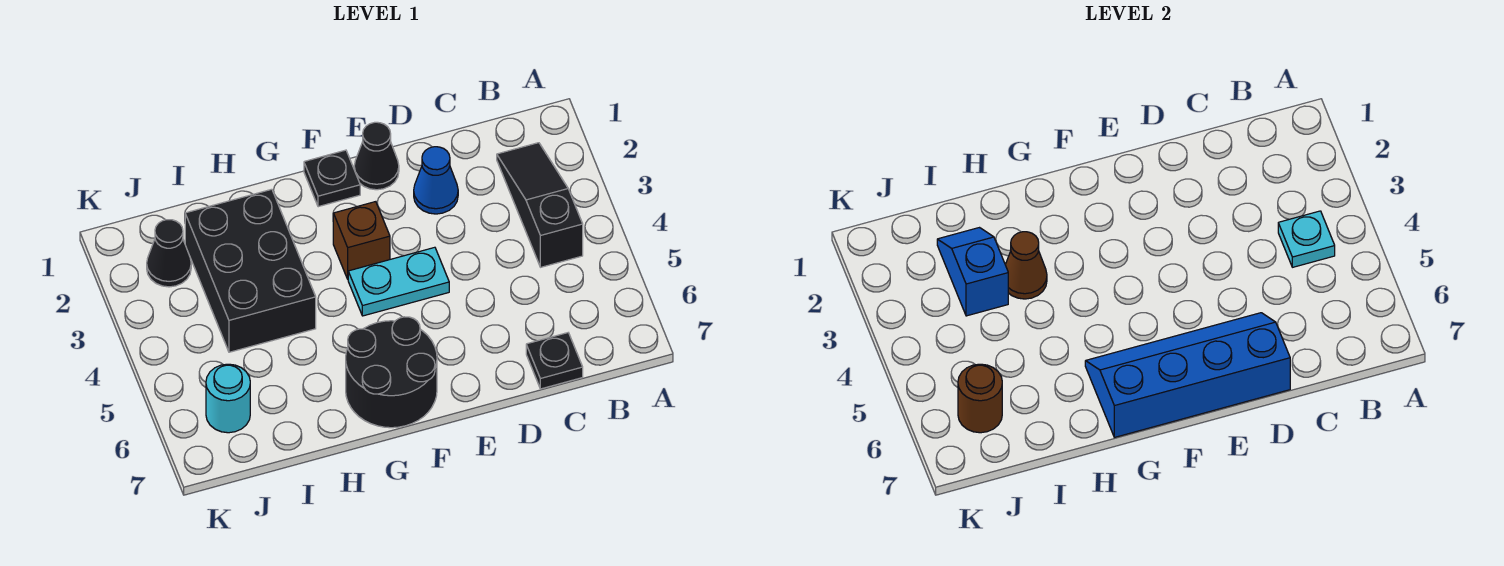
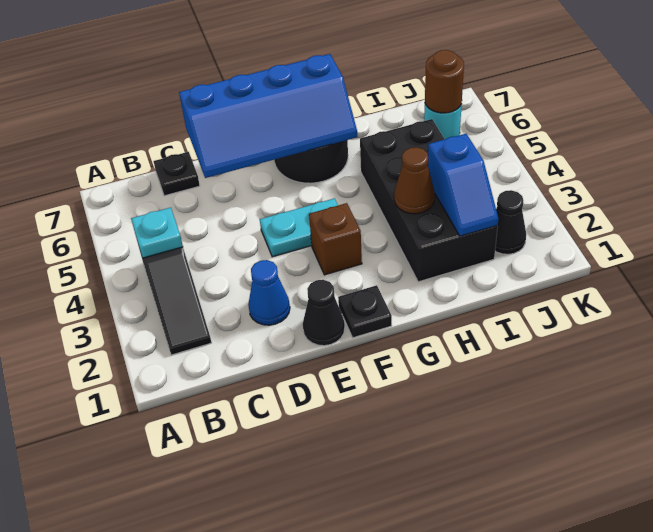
black brick H2:I4 level 1 -> black brick H2:I5 level 1

